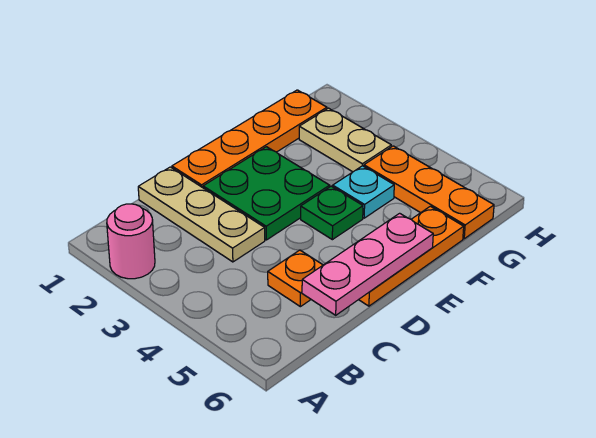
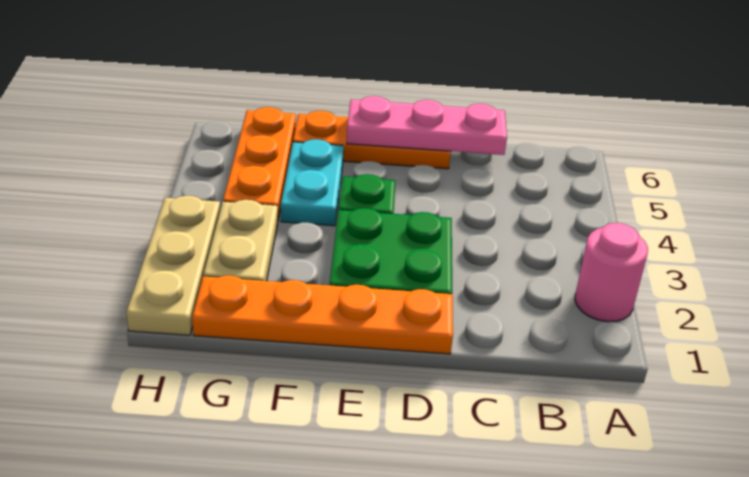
tan plate C1:C3 level 1 -> tan plate H1:H3 level 1
orange plate C5 level 1 -> none
cyan plate F4 level 1 -> cyan plate F4:F5 level 1

